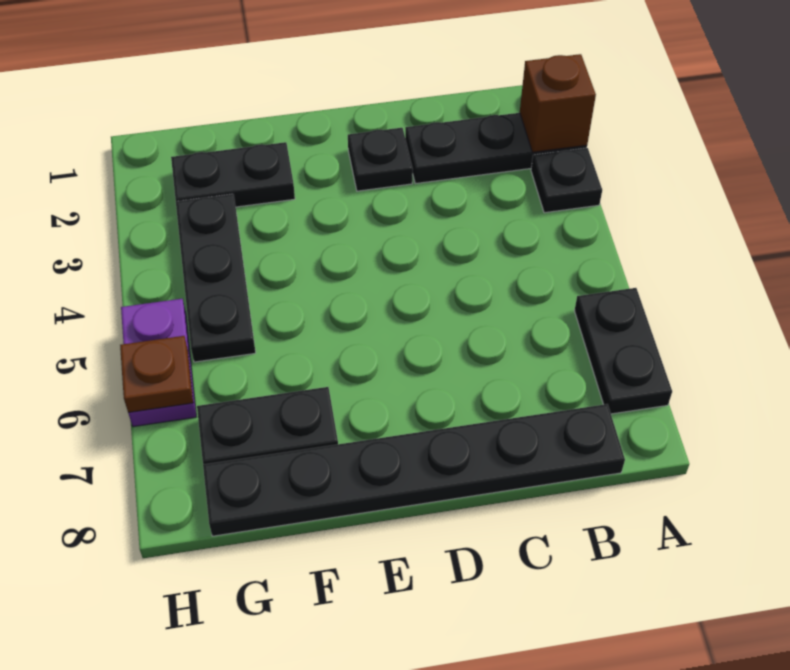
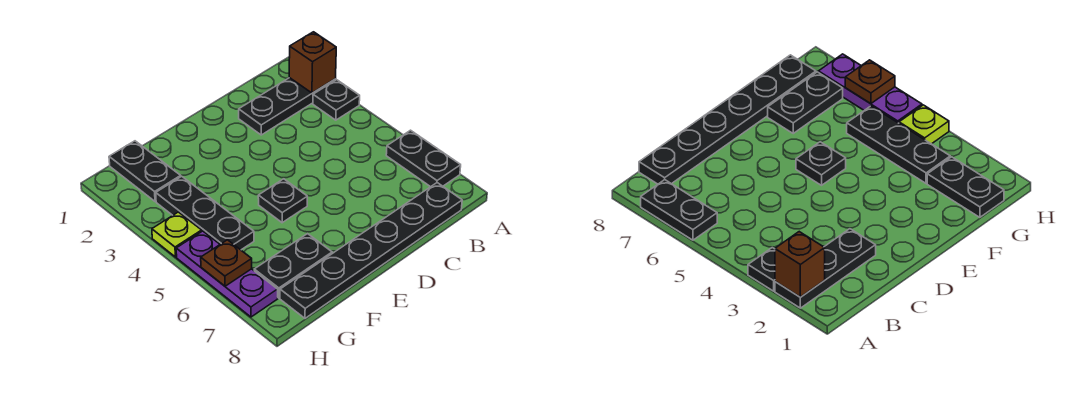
black plate D2 level 1 -> black plate E5 level 1
black plate F2:G2 level 1 -> black plate G1:G2 level 1
none -> lime plate H4 level 1
purple plate H5:H6 level 1 -> purple plate H5:H7 level 1

